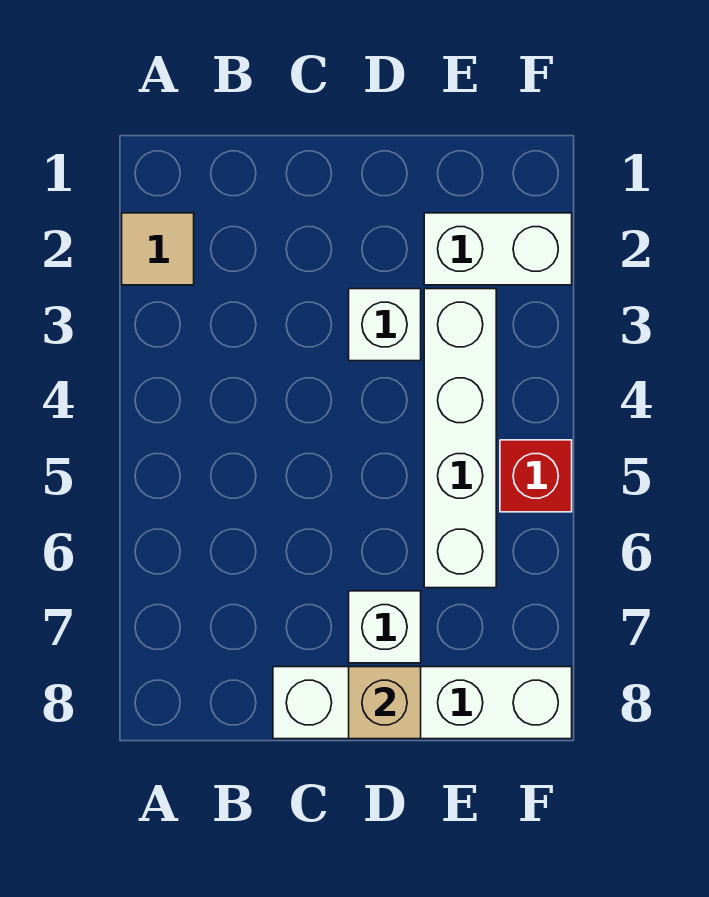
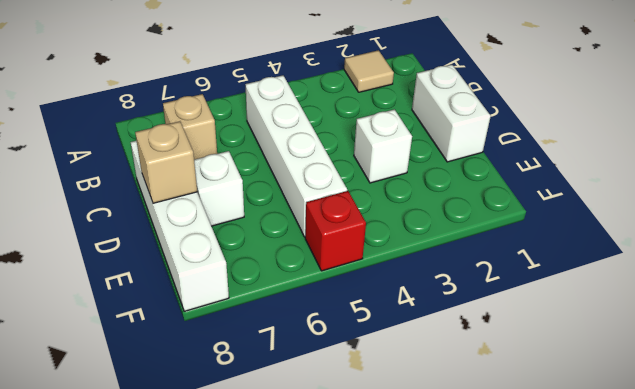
none -> tan brick B7 level 1
white brick E2:F2 level 1 -> white brick C1:D1 level 1
white brick E3:E6 level 1 -> white brick B5:E5 level 1

